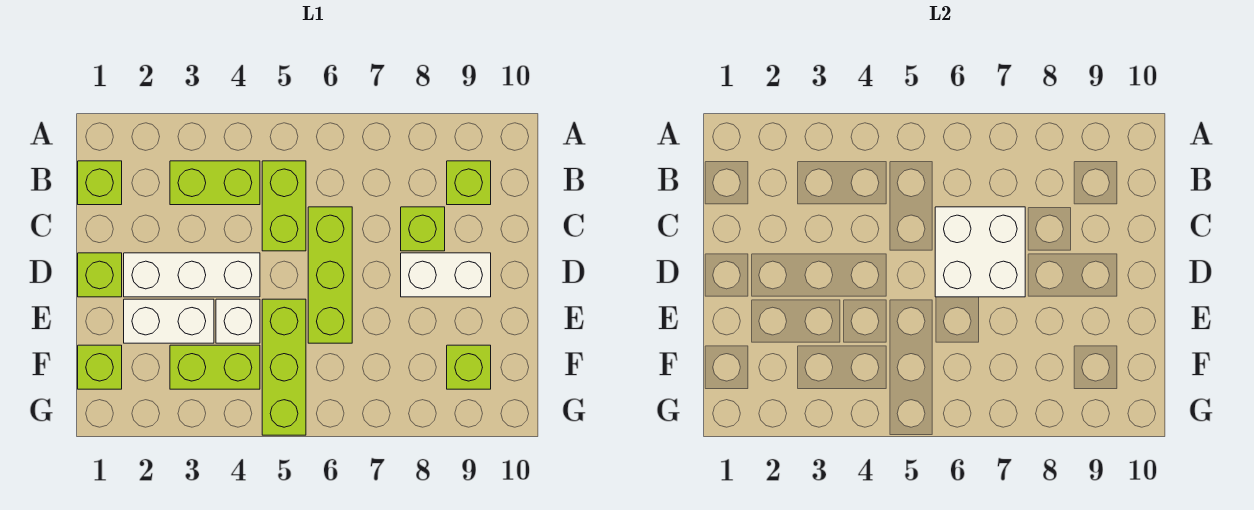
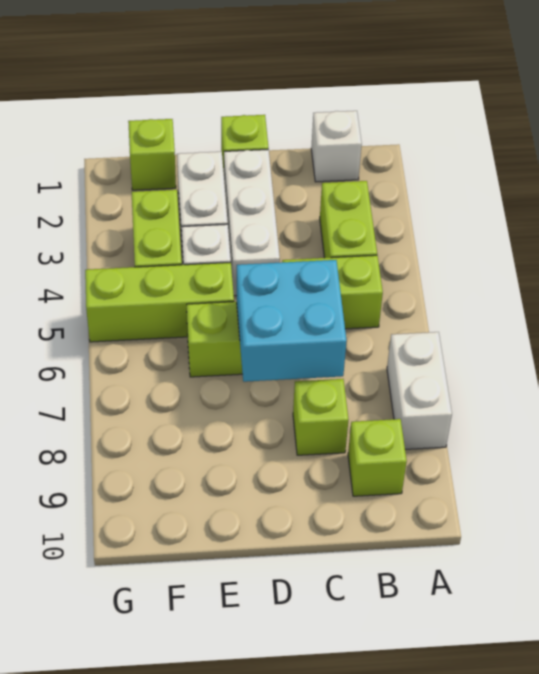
lime brick B1 level 1 -> white brick B1 level 1
white brick C6:D7 level 2 -> cyan brick C6:D7 level 2
white brick D8:D9 level 1 -> white brick A7:A8 level 1
lime brick F9 level 1 -> none

